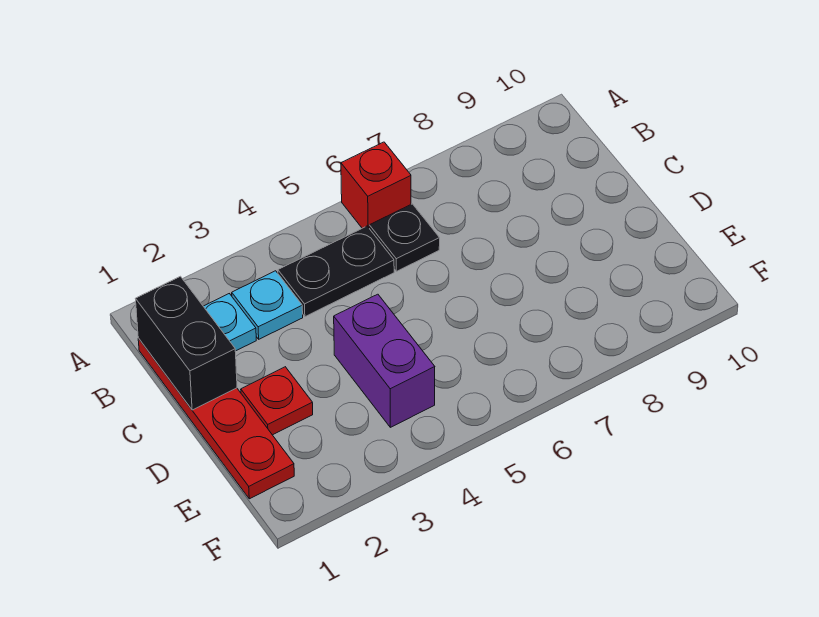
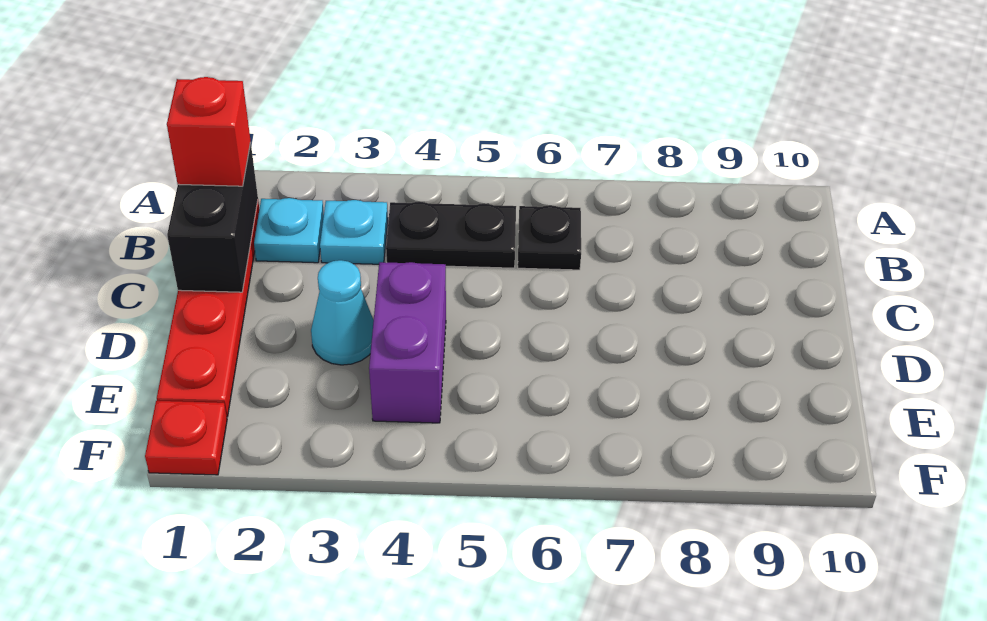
red brick A6 level 1 -> red brick B1 level 3
red plate D2 level 1 -> red plate F1 level 1
none -> cyan cone D3 level 1

